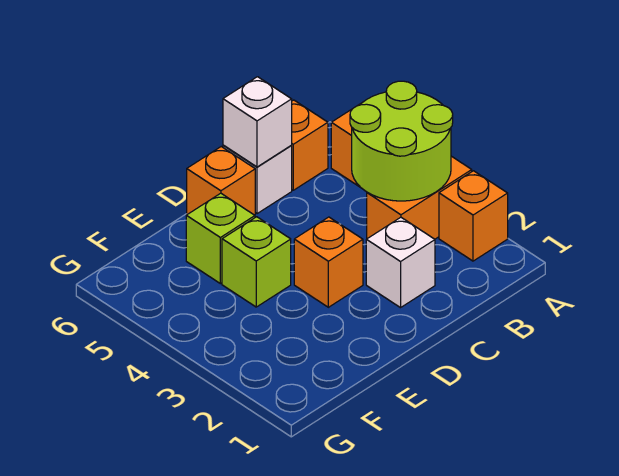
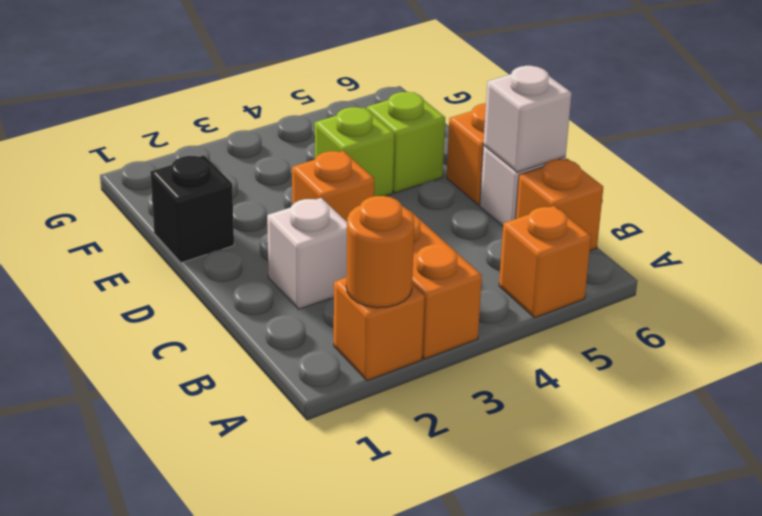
none -> orange round brick A2 level 2
lime round brick A3:B4 level 2 -> none
none -> black brick E1 level 1

